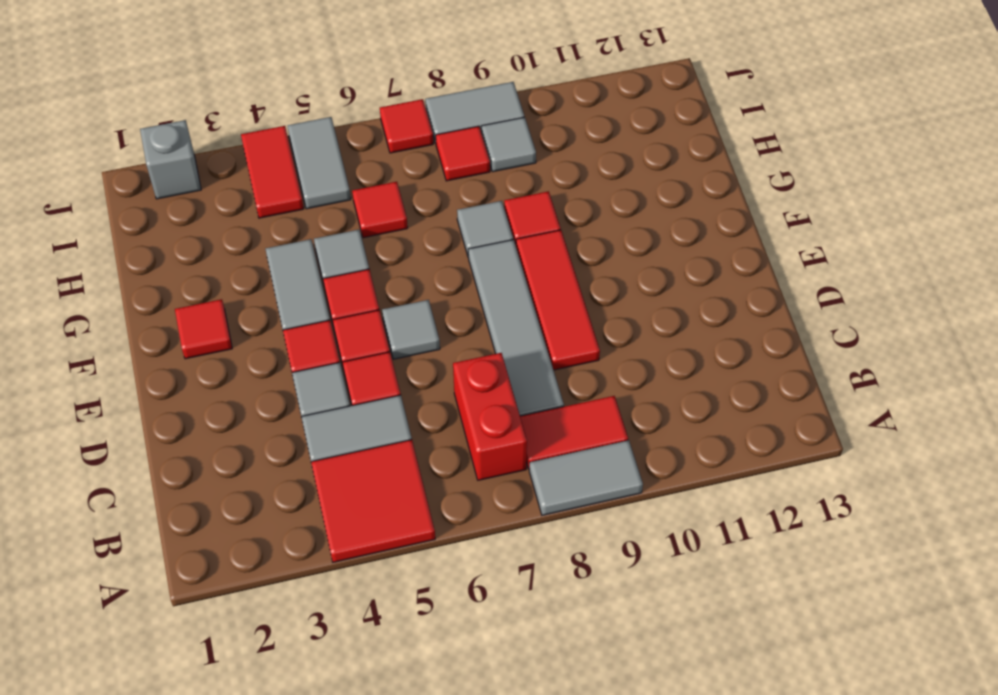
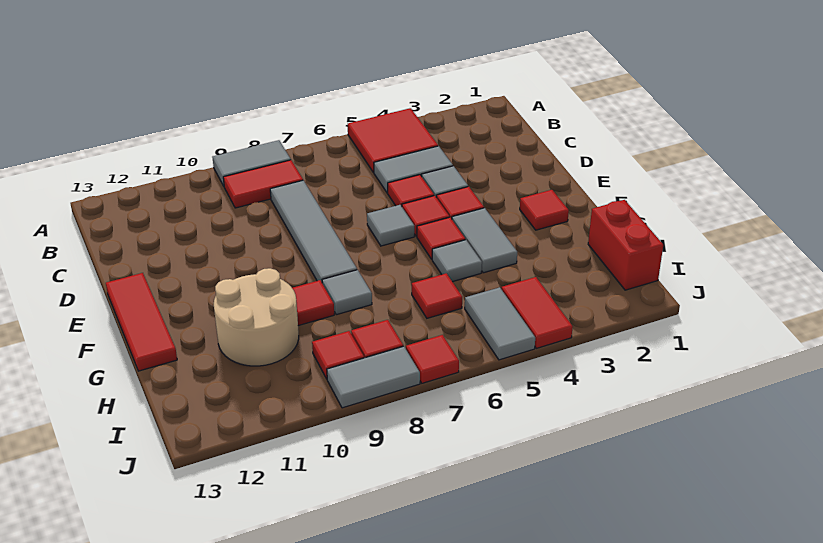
red brick B7:C7 level 1 -> red brick H1:I1 level 1
red tile D9:F9 level 1 -> red tile E13:G13 level 1
none -> tan round brick G10:H11 level 1
grey tile I9 level 1 -> red tile I9 level 1
grey brick J2 level 1 -> none

